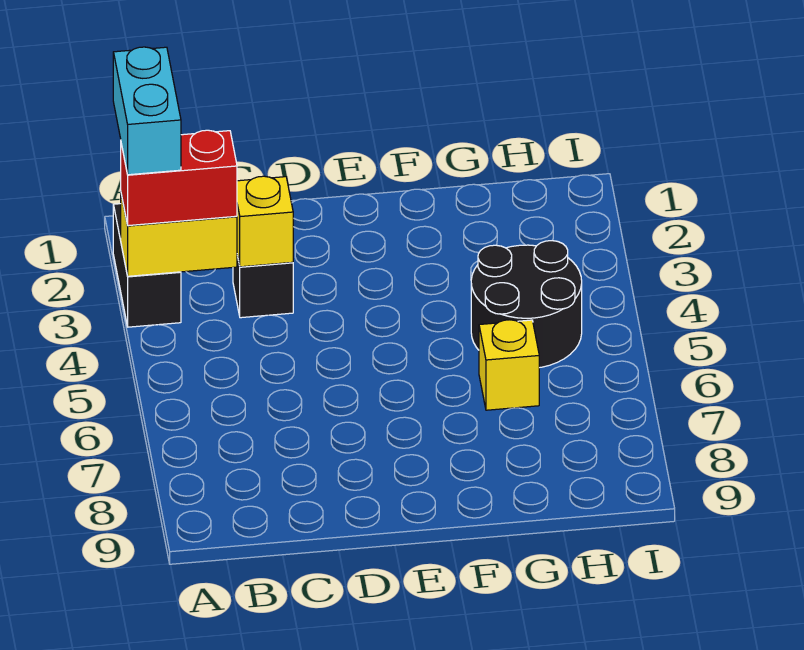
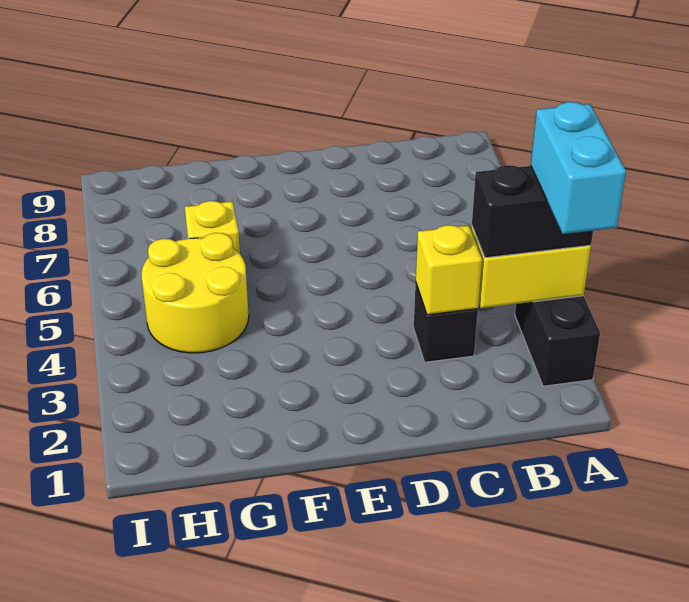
red brick A3:B3 level 3 -> black brick A3:B3 level 3
black round brick G4:H5 level 1 -> yellow round brick G4:H5 level 1

